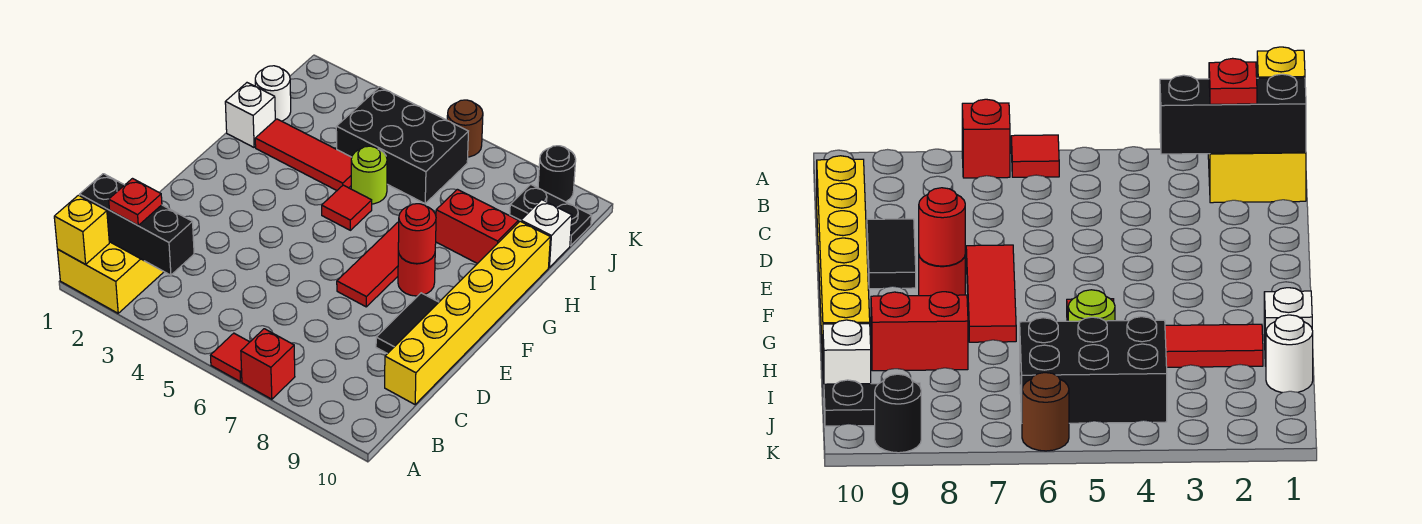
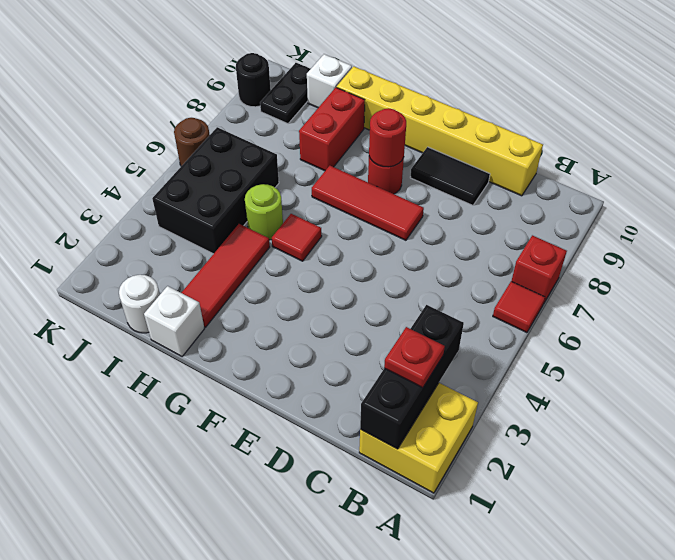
yellow brick A1 level 2 -> none

